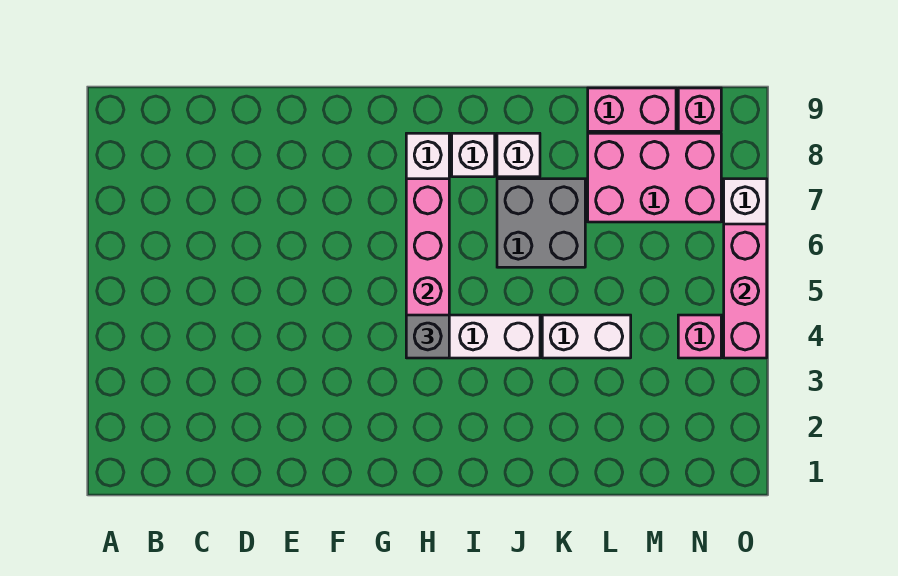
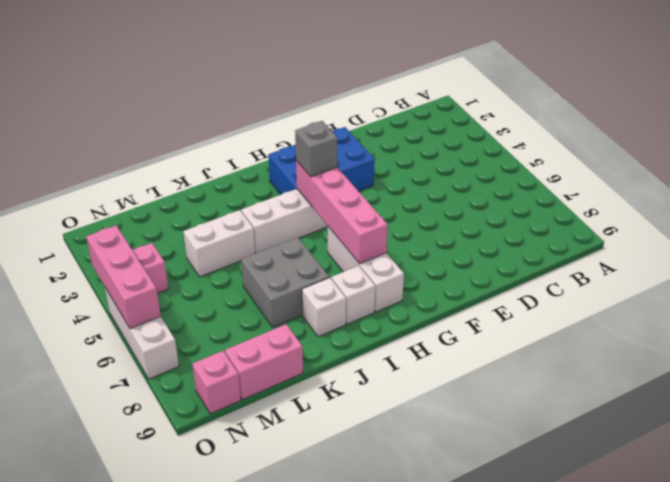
none -> blue brick F2:H3 level 1
pink brick L7:N8 level 1 -> none

